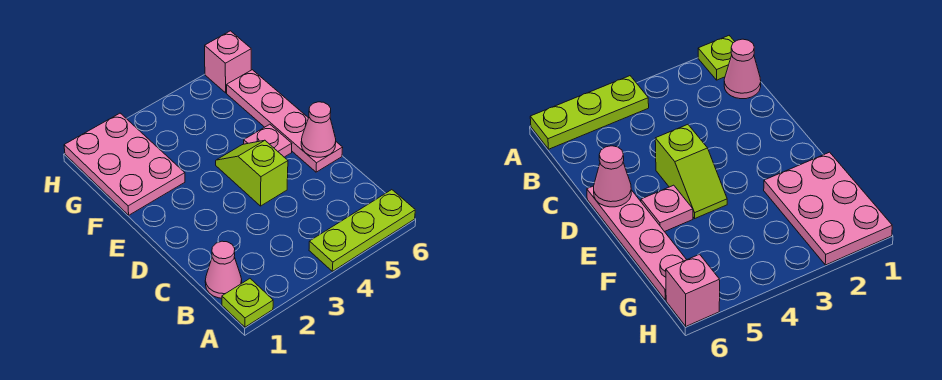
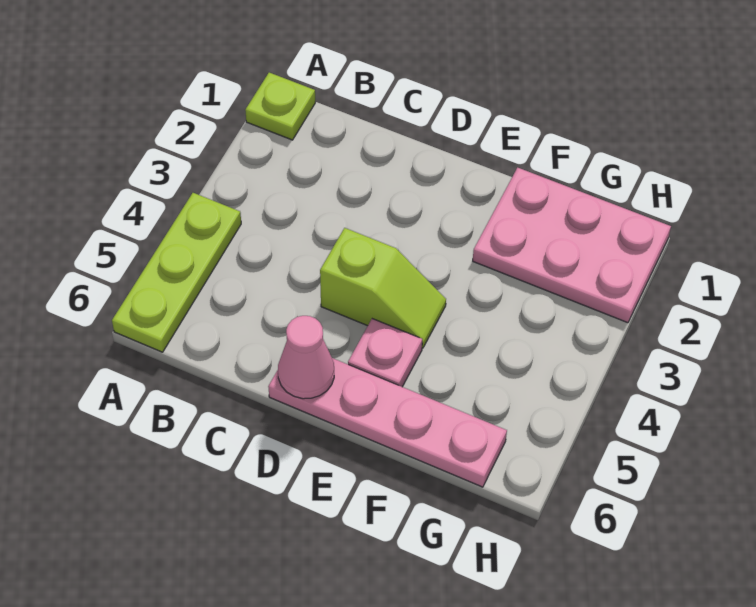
pink cone B1 level 1 -> none
pink brick H6 level 1 -> none

